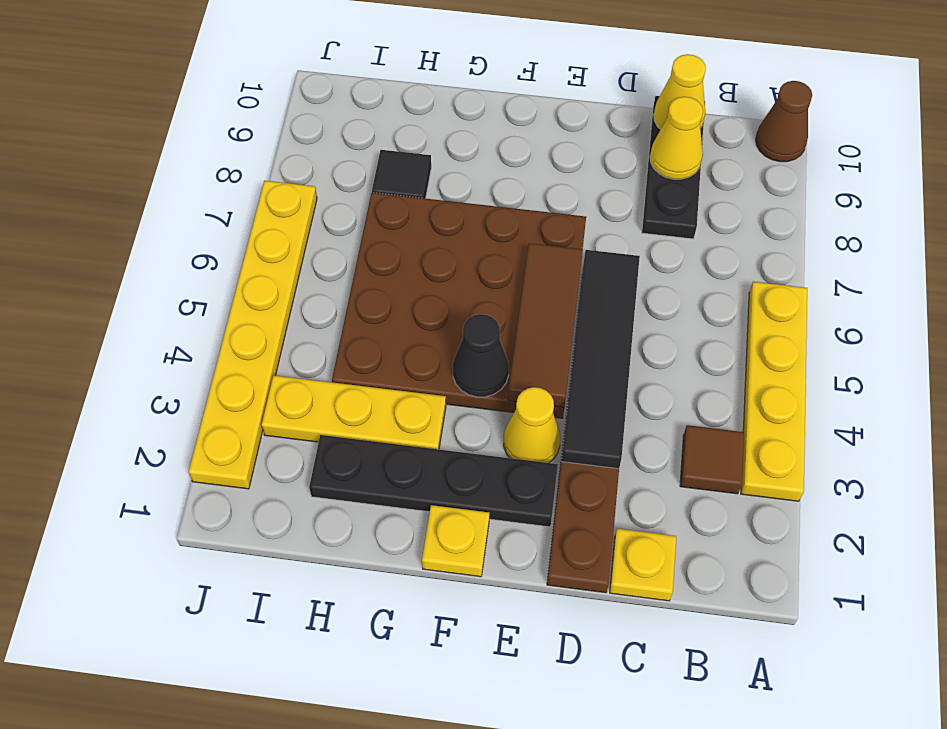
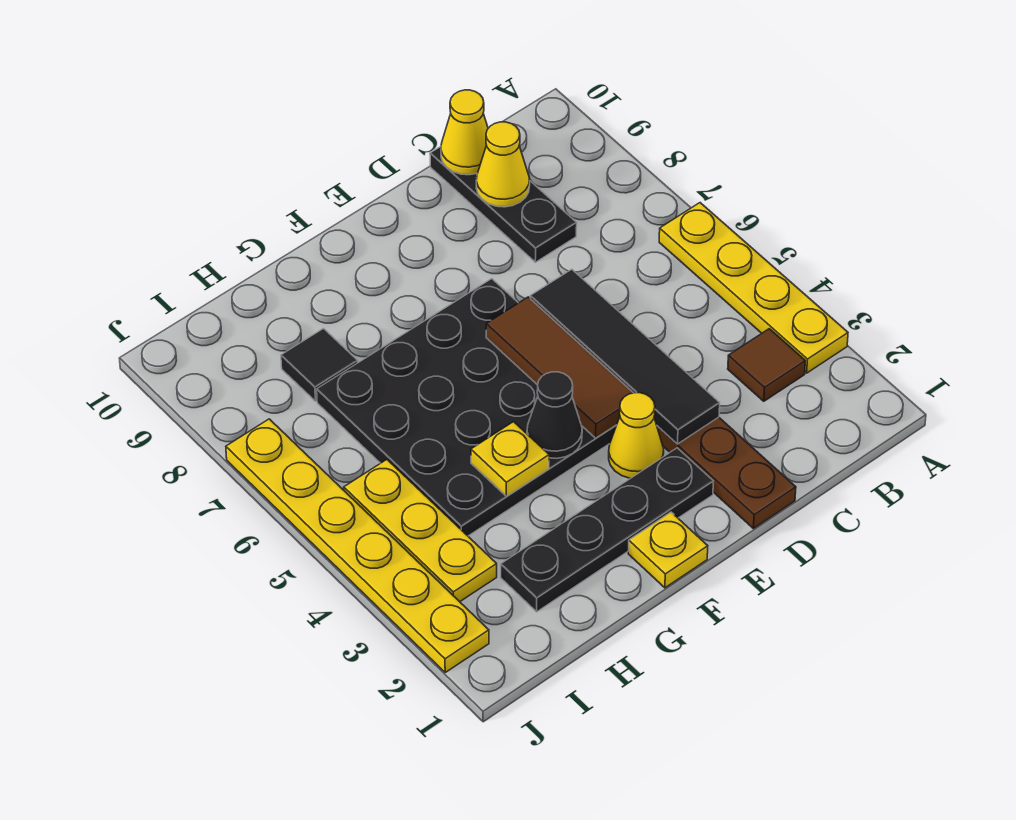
brown cone A10 level 1 -> none
yellow plate C1 level 1 -> yellow plate G4 level 2
brown plate E4:H7 level 1 -> black plate E4:H7 level 1
yellow plate G3:I3 level 1 -> yellow plate I3:I5 level 1

